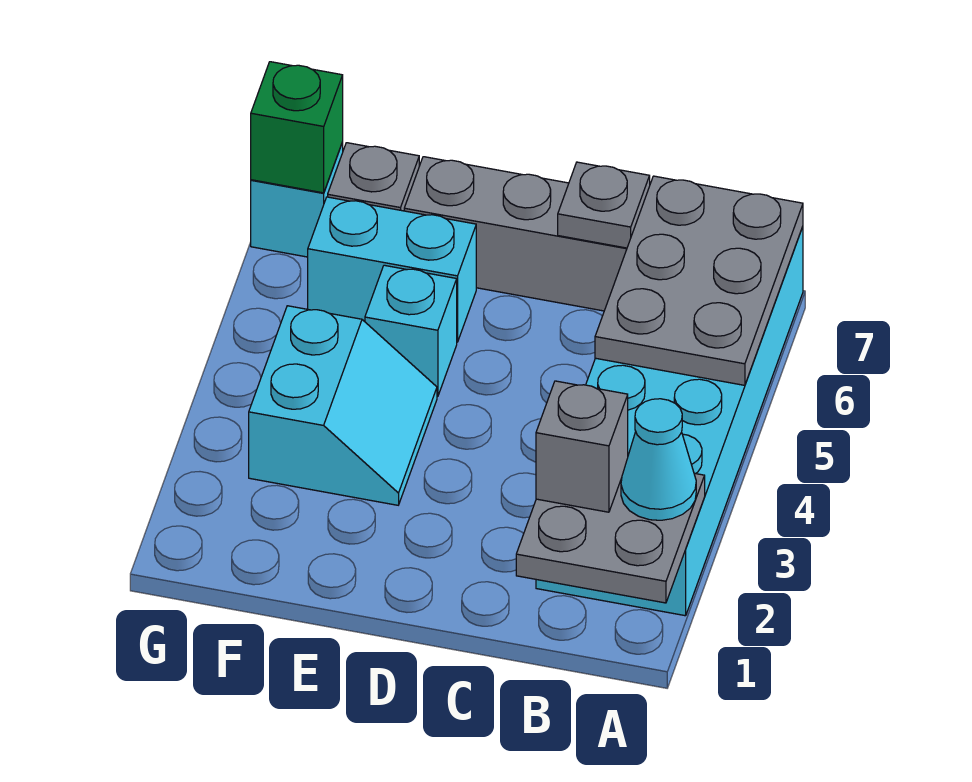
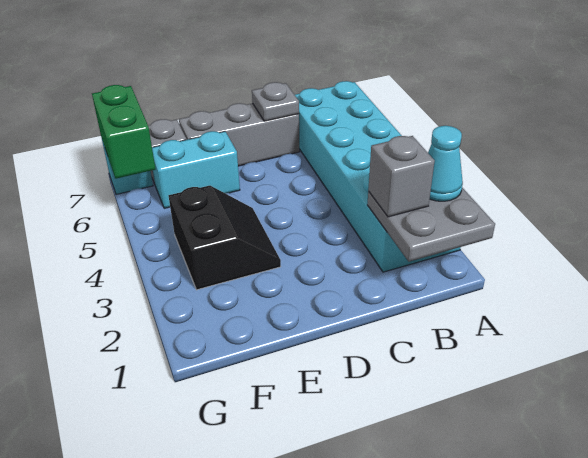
grey plate A5:B7 level 2 -> none
cyan slope E3:F4 level 1 top F -> black slope E3:F4 level 1 top F
cyan brick E5 level 1 -> none
green brick G7 level 2 -> green brick G6:G7 level 2

